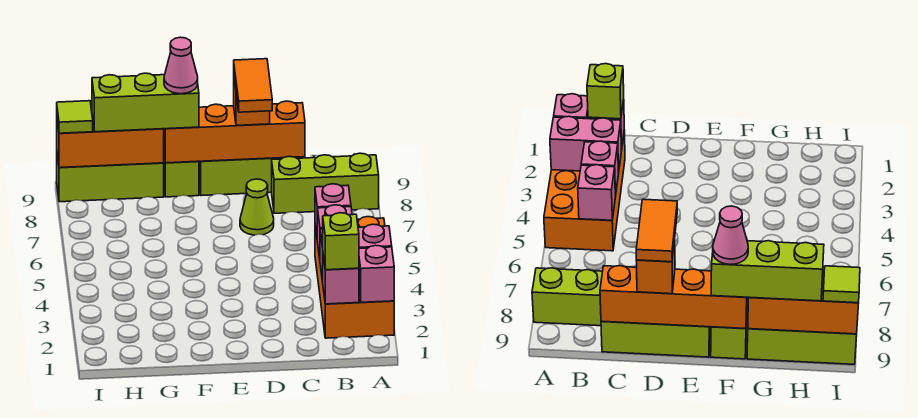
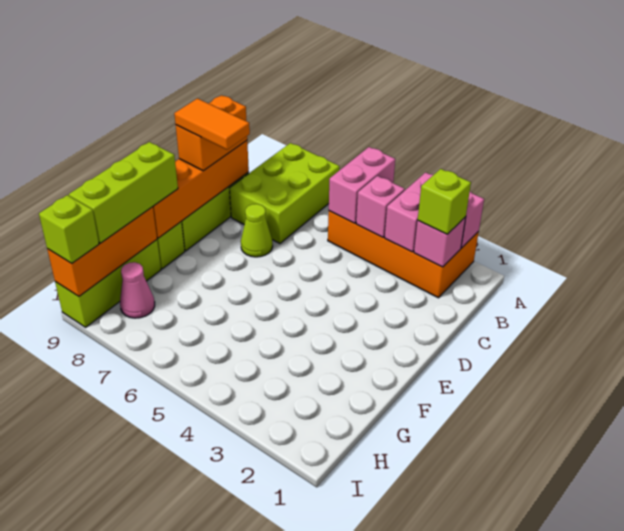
lime brick A8:C8 level 1 -> lime brick A7:C8 level 1
pink brick B5 level 2 -> pink brick A5:B5 level 2
orange brick D9 level 3 -> orange brick C9:D9 level 3
pink cone F9 level 4 -> pink cone H8 level 1
lime tile I9 level 3 -> lime brick I9 level 3

